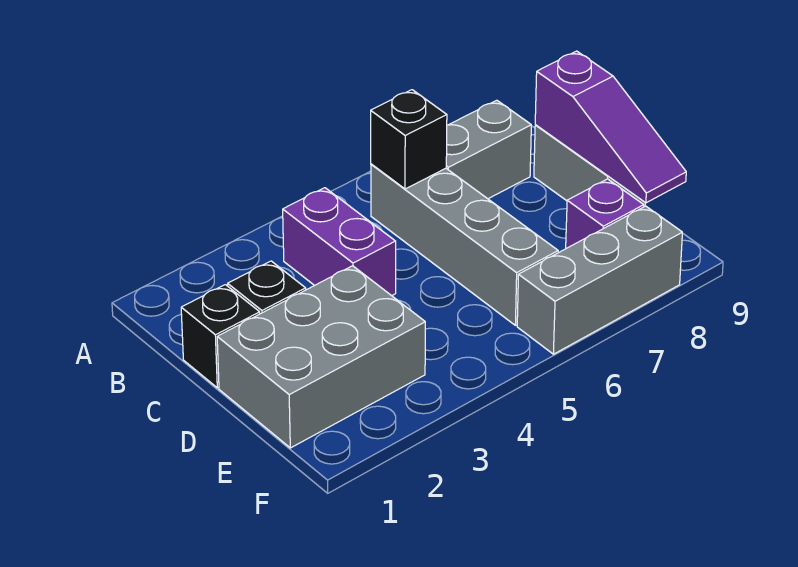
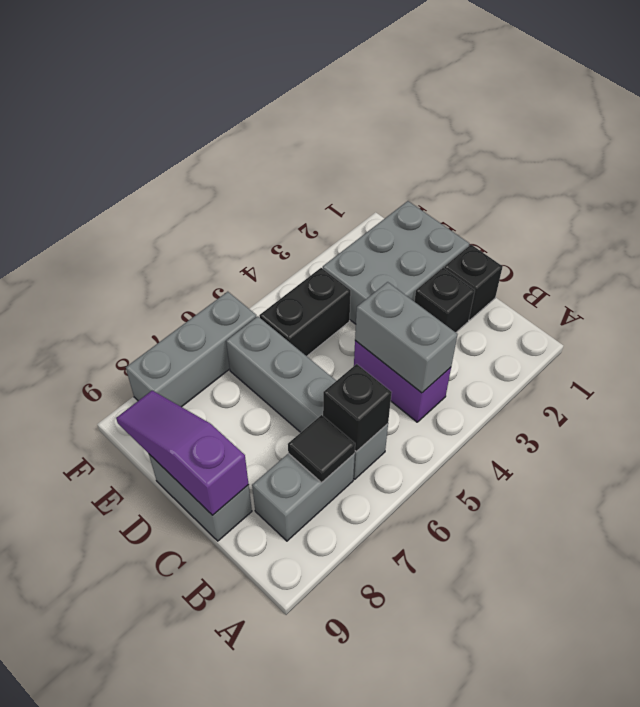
none -> grey brick B4:C4 level 2
none -> black tile B7 level 2
none -> black brick E4:E5 level 1
purple brick E8 level 1 -> none

